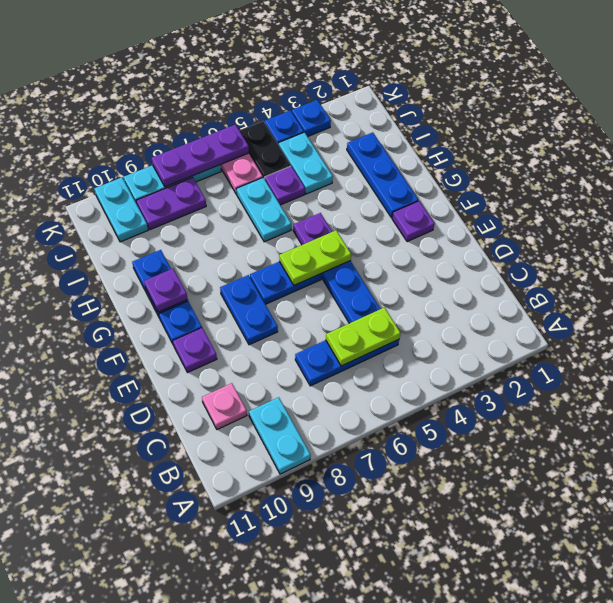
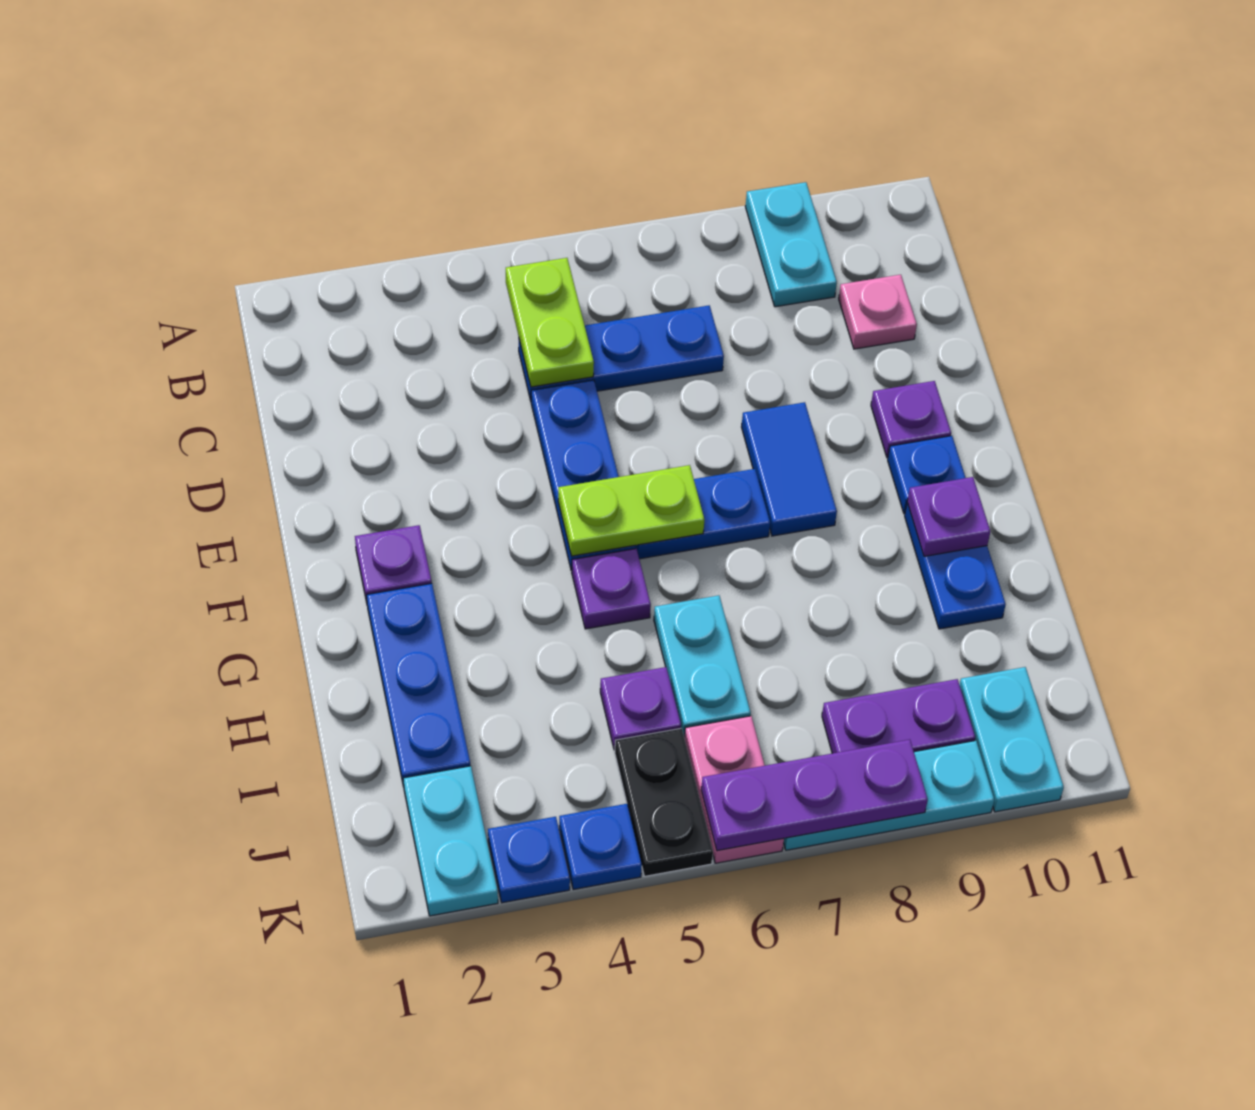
lime plate C5:C6 level 2 -> lime plate B5:C5 level 2
blue plate E8:F8 level 1 -> blue tile E8:F8 level 1
cyan plate I4:J4 level 1 -> cyan plate J2:K2 level 1

